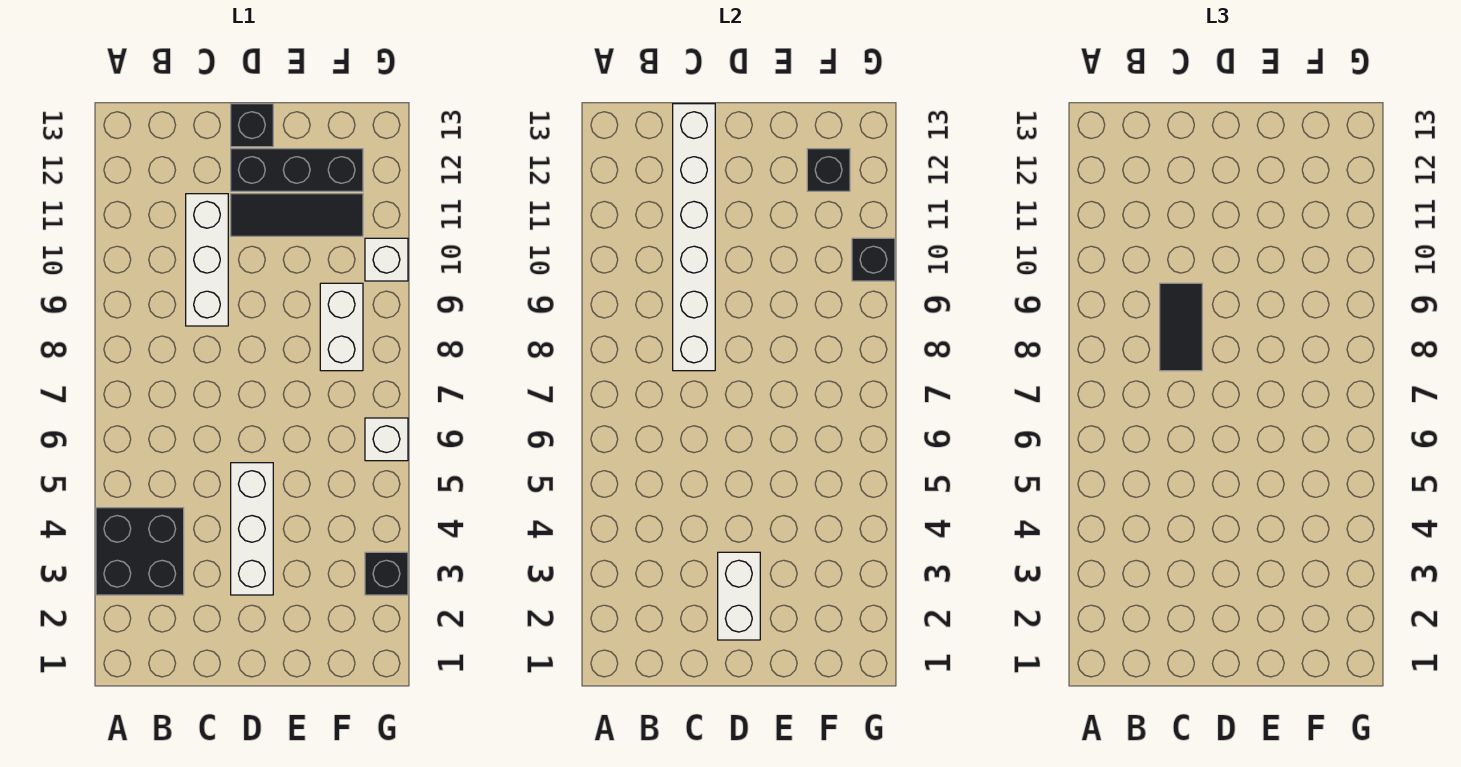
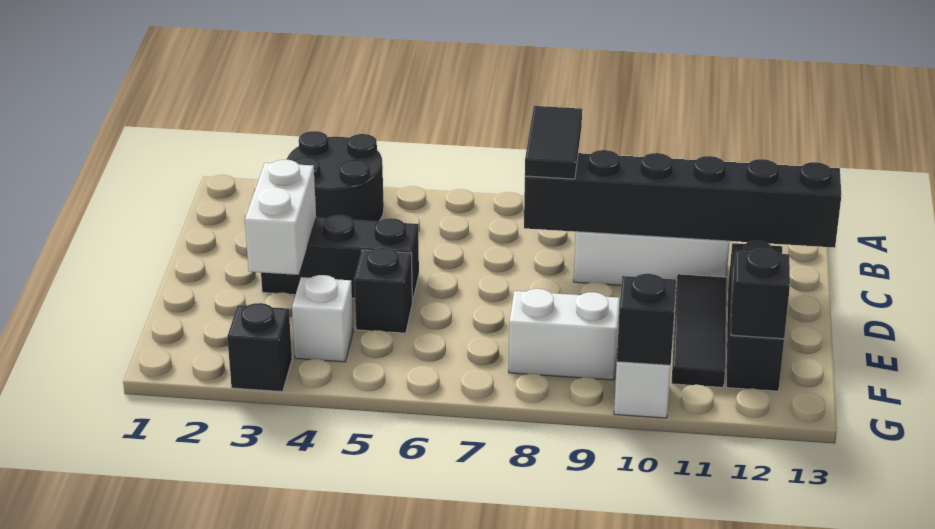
black brick A3:B4 level 1 -> black round brick A3:B4 level 1
white brick C8:C13 level 2 -> black brick C8:C13 level 2
black tile C8:C9 level 3 -> black tile B8:C8 level 3
white brick D2:D3 level 2 -> white brick D3:E3 level 2
white brick D3:D5 level 1 -> black brick D3:D5 level 1
black brick D13 level 1 -> black brick E5 level 1
white brick G6 level 1 -> white brick F4 level 1

